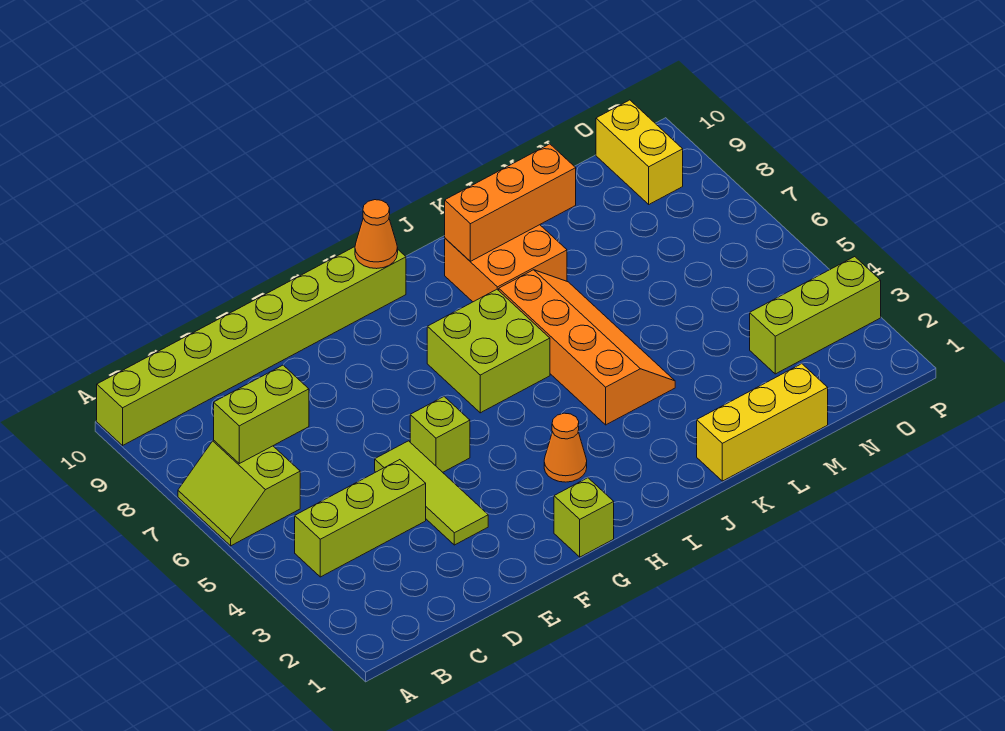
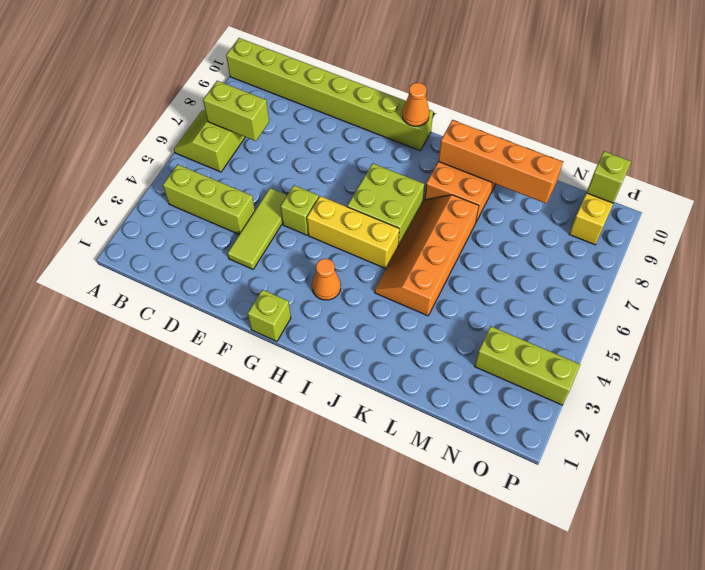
orange slope J4:K7 level 1 top J -> orange slope J4:K7 level 1 top K
orange brick J9:L9 level 2 -> orange brick J9:M9 level 2
yellow brick K1:M1 level 1 -> yellow brick G5:I5 level 1
none -> lime brick O10 level 2

